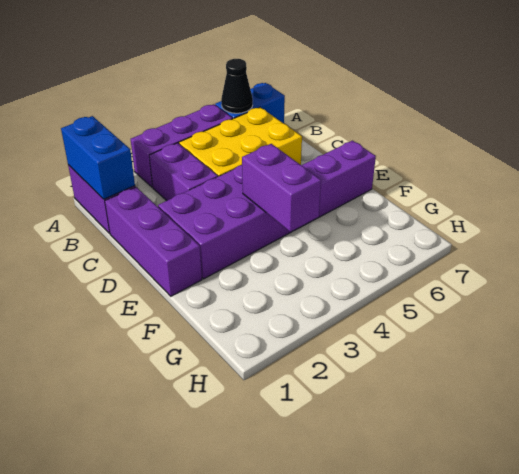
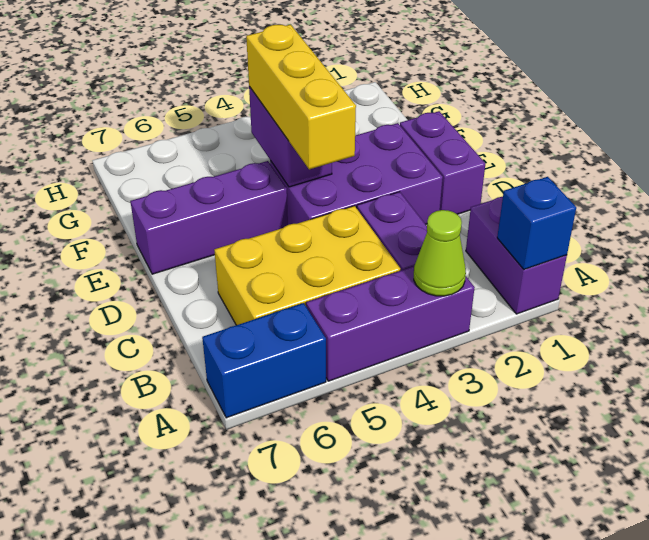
blue brick A1:B1 level 2 -> blue brick A1 level 2
none -> lime cone A3 level 2
black cone A6 level 2 -> none
purple brick C1:E1 level 1 -> purple brick D1:E1 level 1
none -> yellow brick D4:F4 level 3

